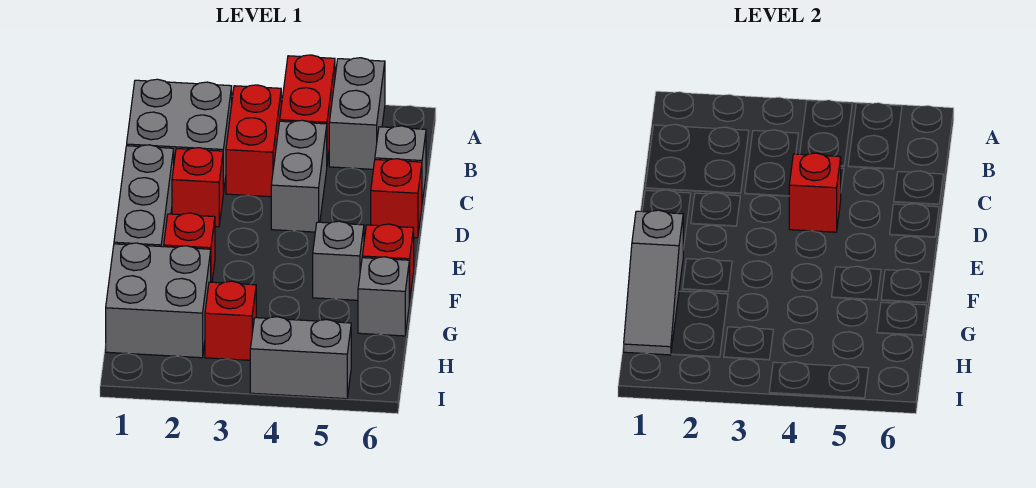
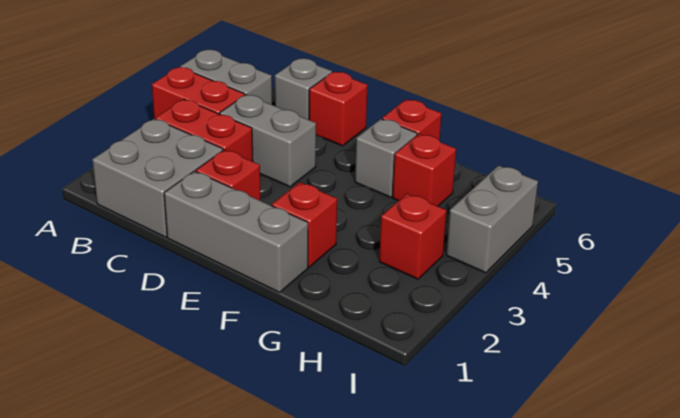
red brick D4 level 2 -> red brick G5 level 1
grey slope F1:H1 level 2 top F -> none
grey brick G1:H2 level 1 -> none
grey brick G6 level 1 -> none

